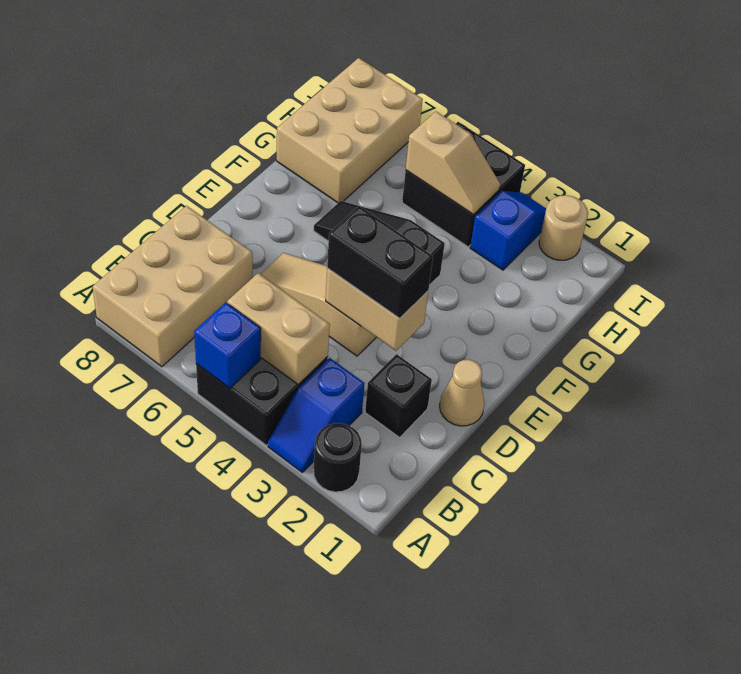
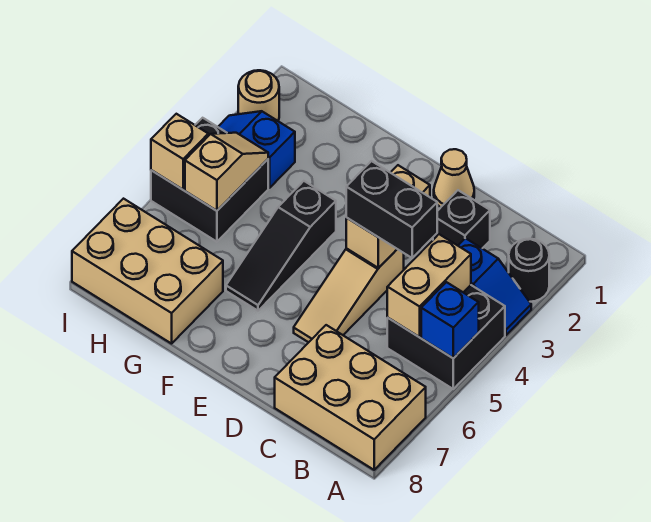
black brick D3:D4 level 3 -> black brick C4:D4 level 3
none -> tan brick I5 level 2

